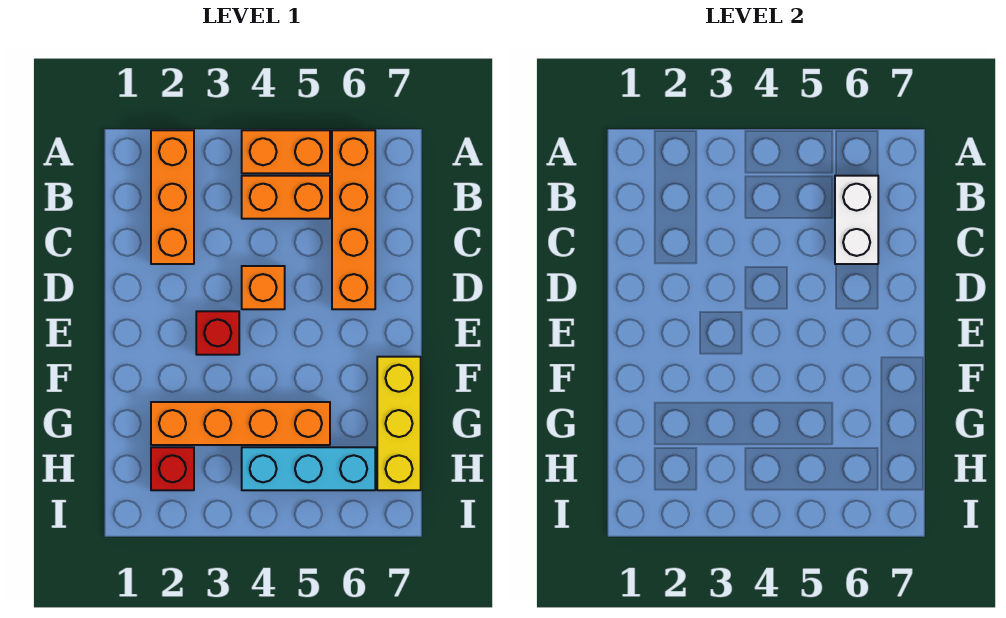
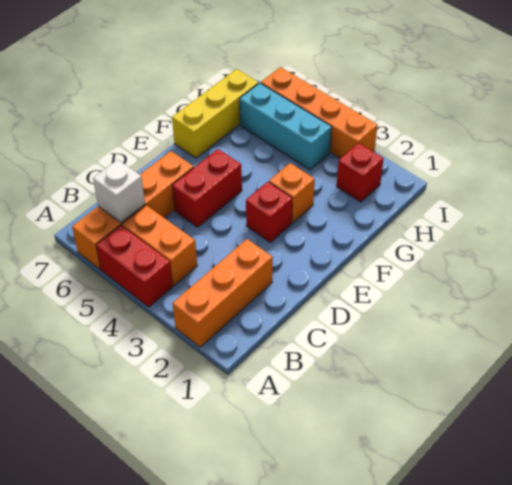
orange brick A4:A5 level 1 -> red brick A4:A5 level 1
white brick B6:C6 level 2 -> white brick B6 level 2
orange brick D4 level 1 -> orange brick F3 level 1
none -> red brick D5:E5 level 1
orange brick G2:G5 level 1 -> orange brick I3:I6 level 1

